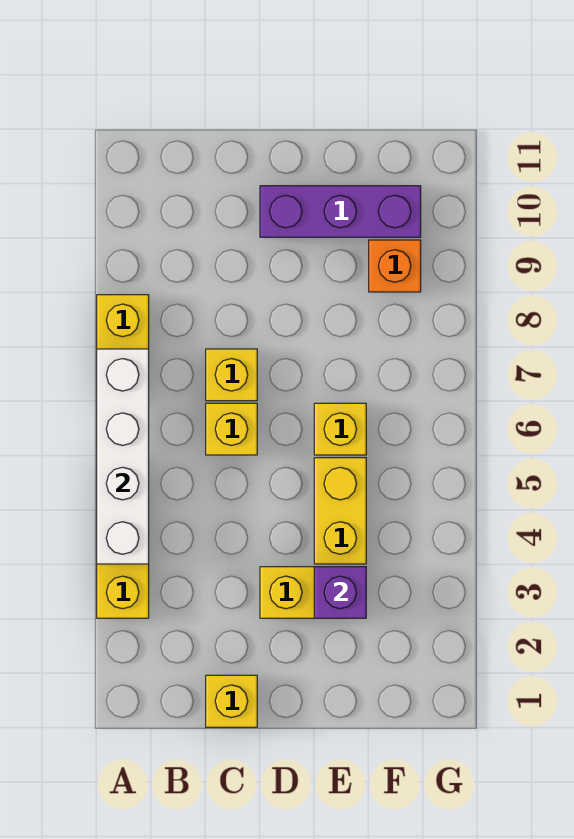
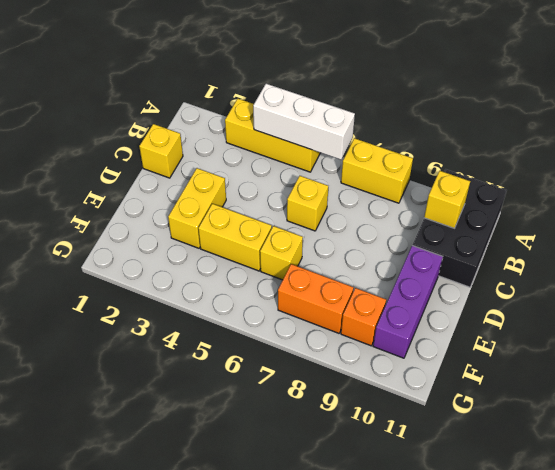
white brick A4:A7 level 2 -> white brick A4:A6 level 2
none -> black brick A10:C11 level 1
yellow brick C7 level 1 -> yellow brick B10 level 2
purple brick E3 level 2 -> none
none -> orange brick F7:F8 level 1

